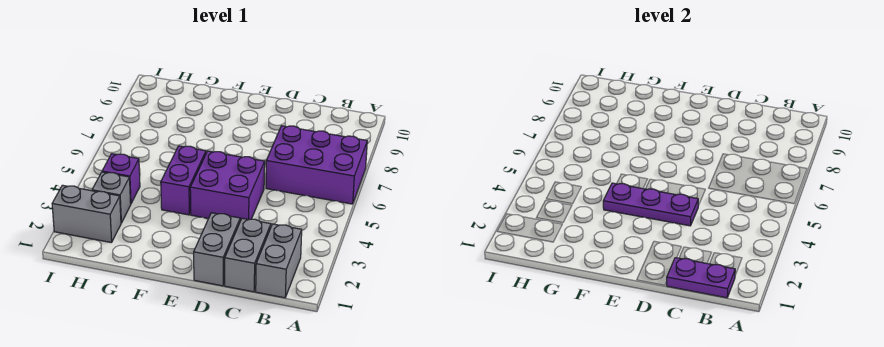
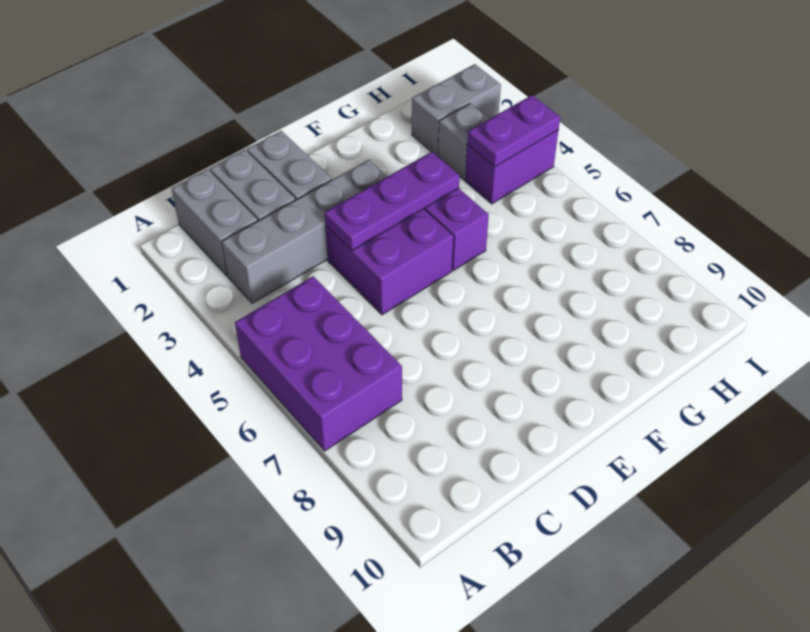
purple brick A6:C7 level 1 -> purple brick A5:B7 level 1
purple plate B1:C1 level 2 -> purple plate H4:I4 level 2
none -> grey brick B3:E3 level 1
purple brick H4 level 1 -> purple brick H4:I4 level 1

